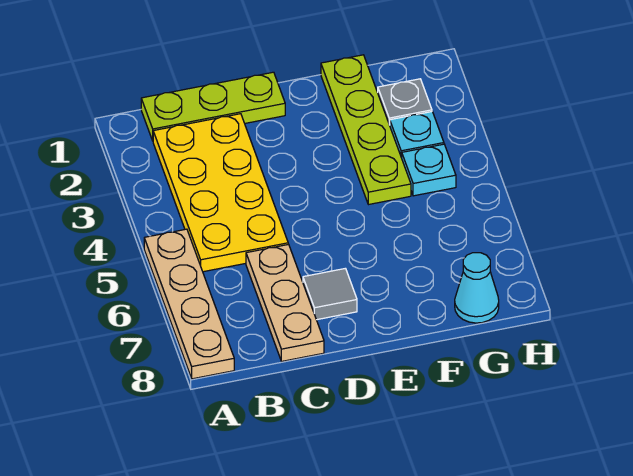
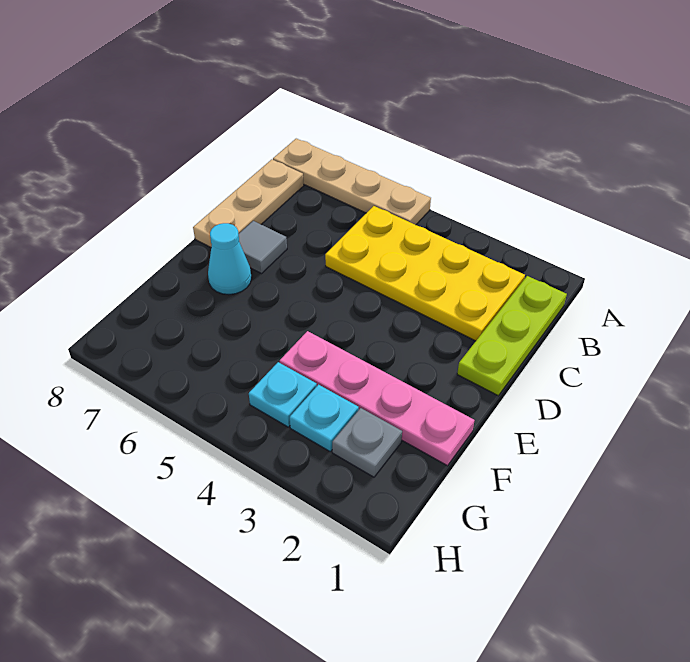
tan plate C6:C8 level 1 -> tan plate B8:D8 level 1
lime plate F1:F4 level 1 -> pink plate F1:F4 level 1
cyan cone G8 level 1 -> cyan cone E7 level 1

